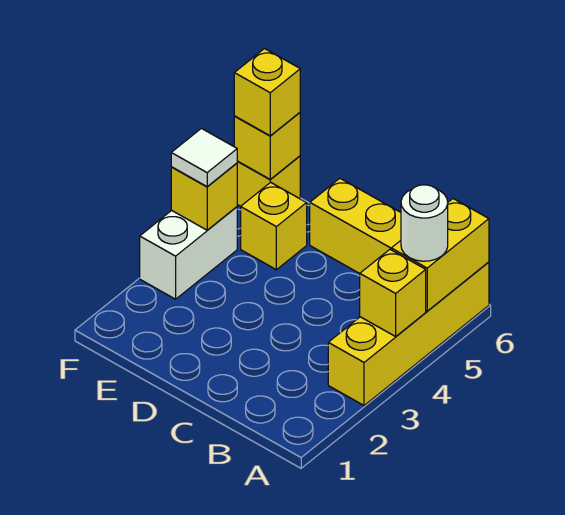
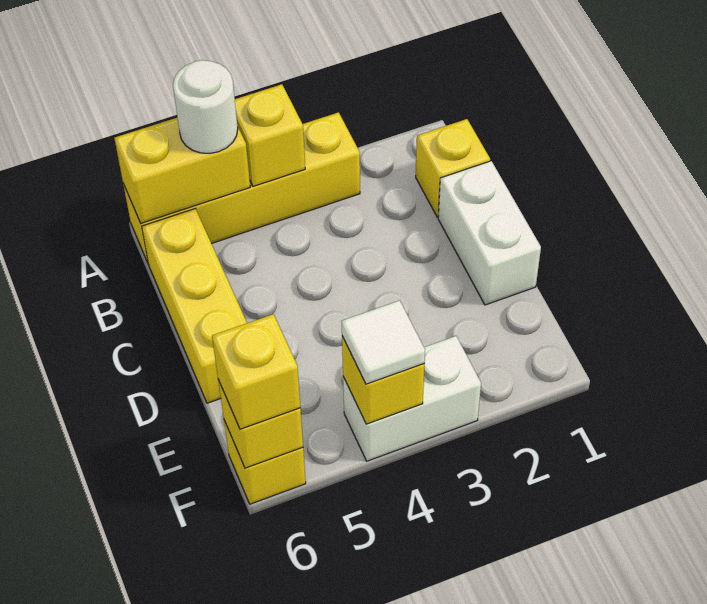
none -> white brick C1:D1 level 1
yellow brick E5 level 1 -> yellow brick B1 level 1

